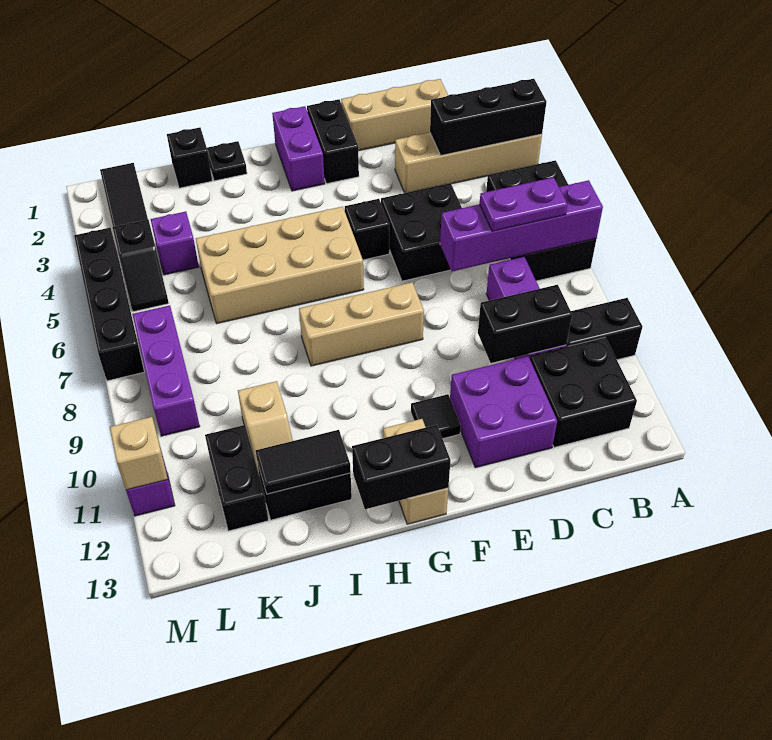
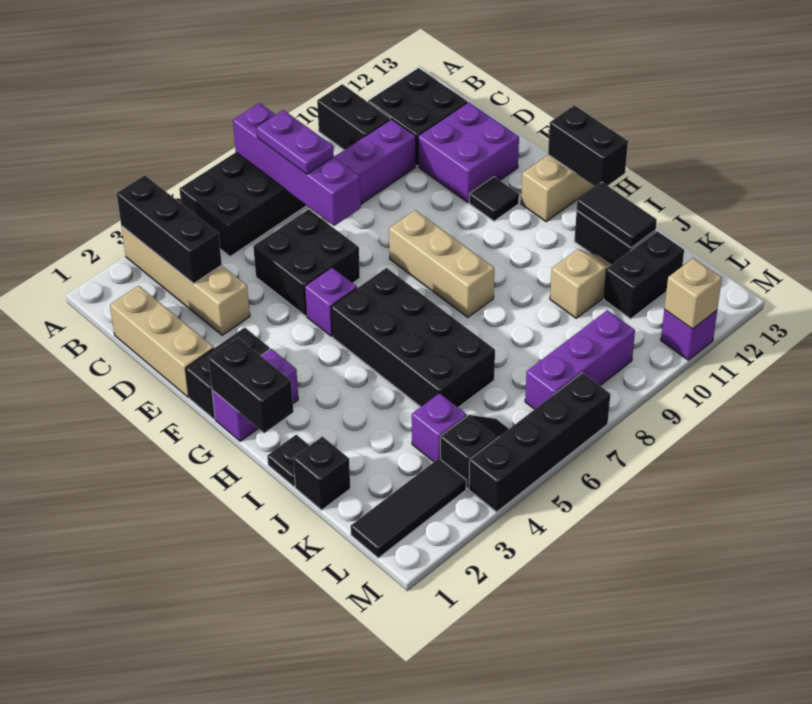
black brick C10:D10 level 2 -> black brick G1:H1 level 2
black brick F5 level 1 -> purple brick F5 level 1
tan brick G5:J6 level 1 -> black brick G5:J6 level 1

